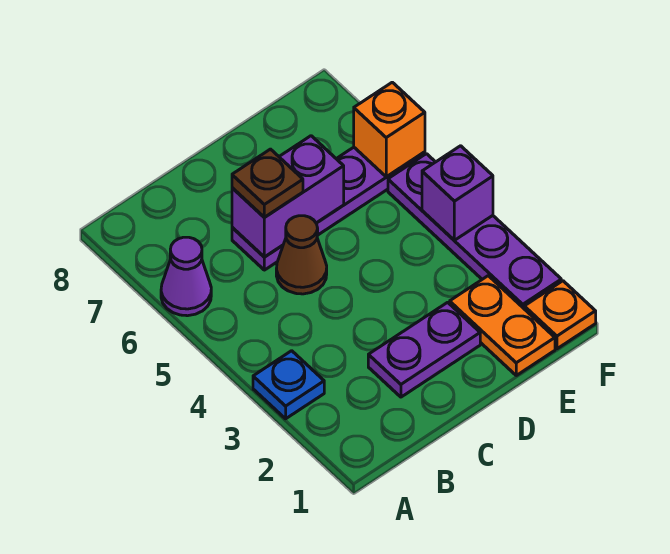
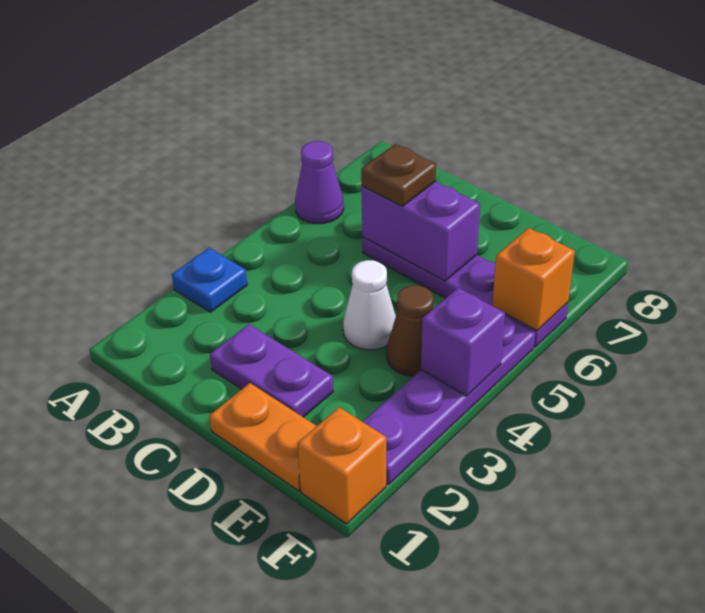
brown cone C5 level 1 -> brown cone E4 level 1
none -> white cone D4 level 1
orange plate E1:E2 level 1 -> orange plate D1:E1 level 1
orange plate F1 level 1 -> orange brick F1 level 1

